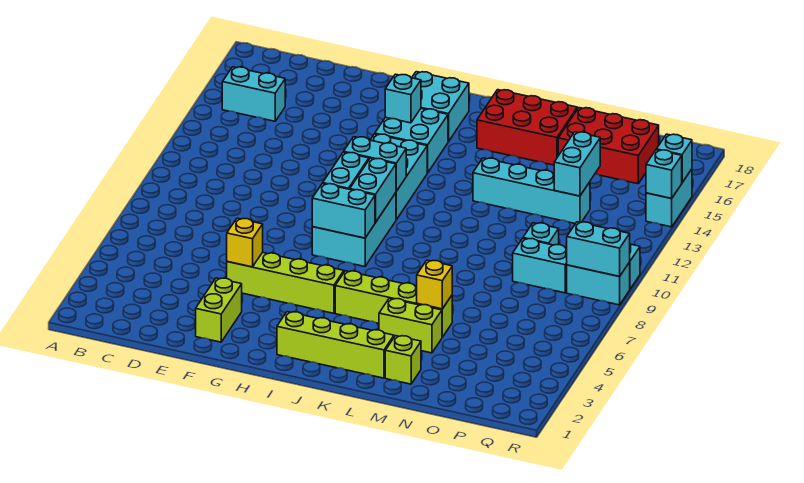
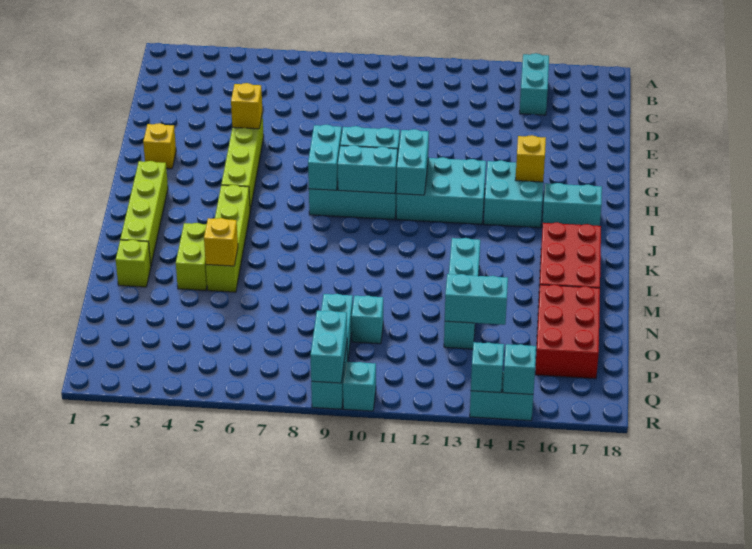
lime brick F2:F3 level 1 -> none
none -> yellow brick G2 level 1
cyan brick H15 level 2 -> yellow brick H15 level 2
cyan brick H16:I17 level 1 -> cyan brick I16:I17 level 1

